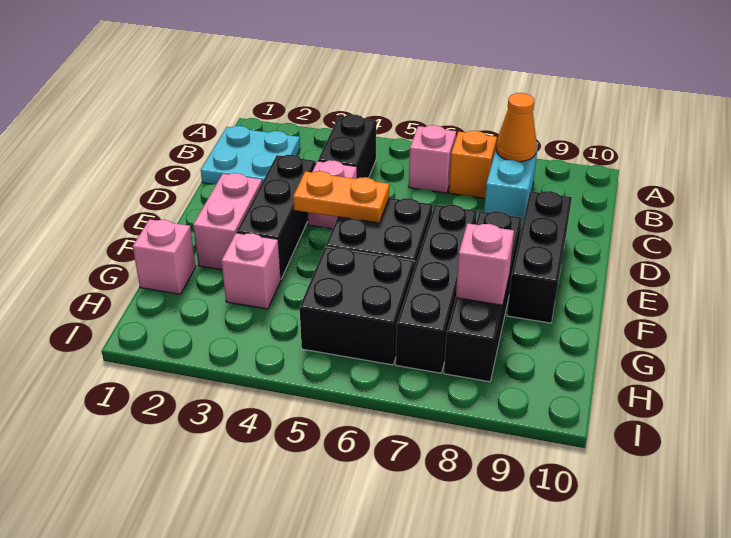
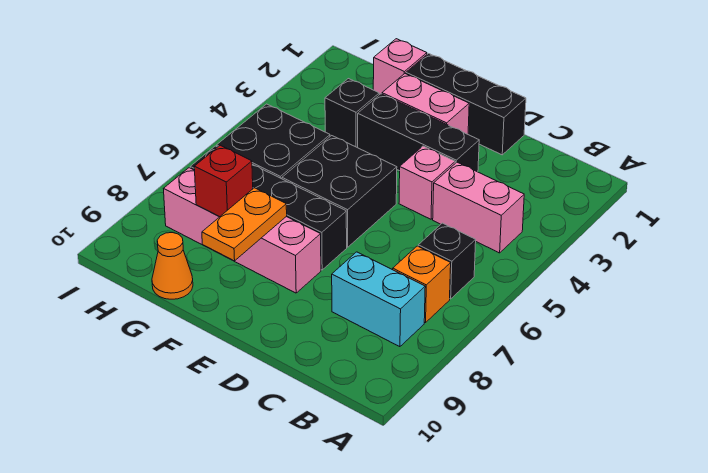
cyan plate B1:C2 level 1 -> none
black brick B4:C4 level 1 -> pink brick B4:C4 level 1
pink brick B6 level 1 -> black brick B6 level 1
orange cone B8 level 2 -> orange cone G10 level 1
black brick D9:F9 level 1 -> black brick D1:F1 level 1
orange plate E4:E5 level 2 -> orange plate F8:F9 level 2
black brick E8:H8 level 1 -> pink brick E8:H8 level 1
pink brick G3 level 1 -> black brick G3 level 1
pink brick G8 level 2 -> red brick G8 level 2

